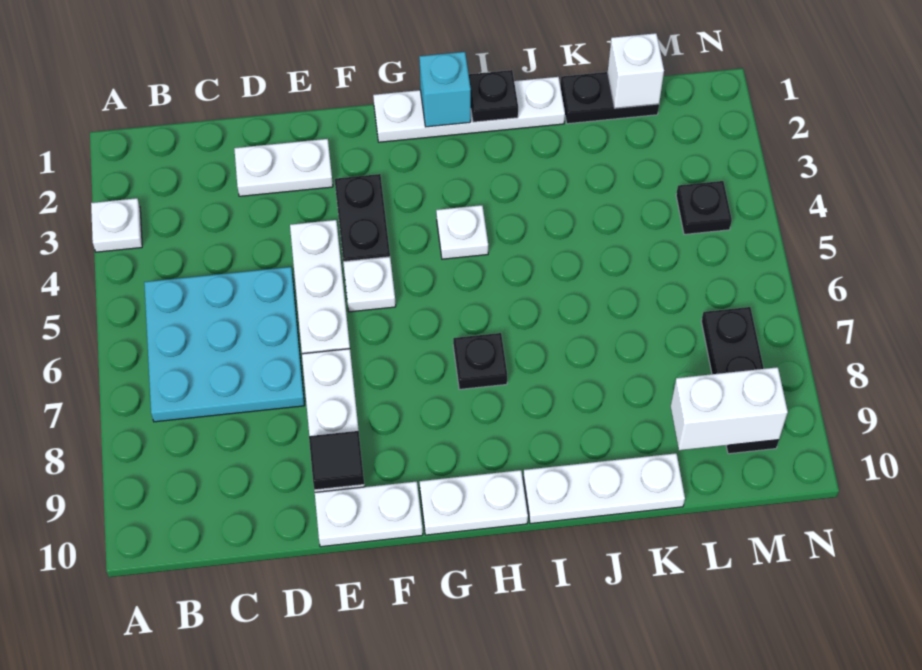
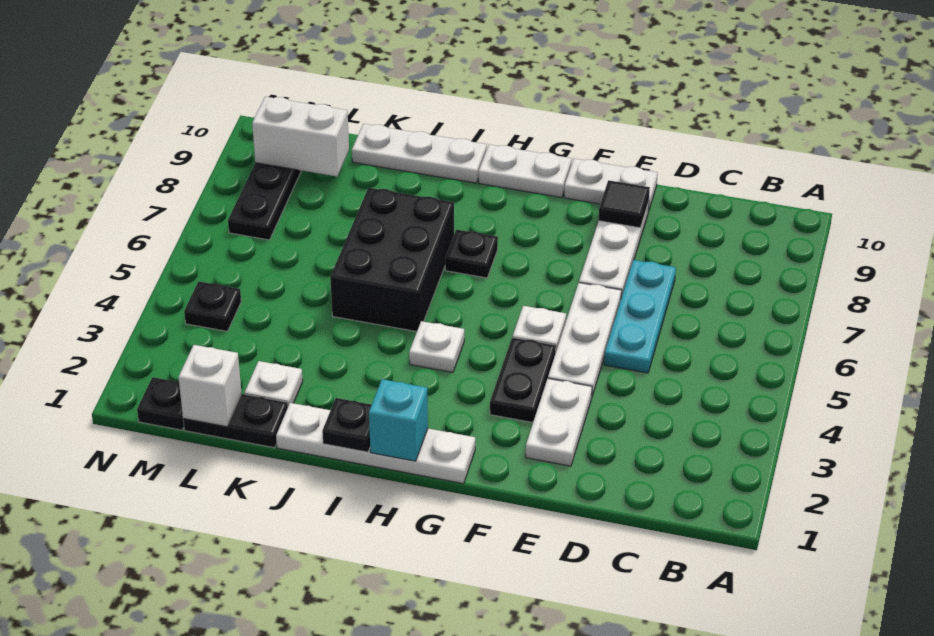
white plate A3 level 1 -> white plate K2 level 1
cyan plate B5:D7 level 1 -> cyan plate D5:D7 level 1
white plate D2:E2 level 1 -> white plate E2:E3 level 1
none -> black brick I5:J7 level 1
none -> black plate M1 level 1

